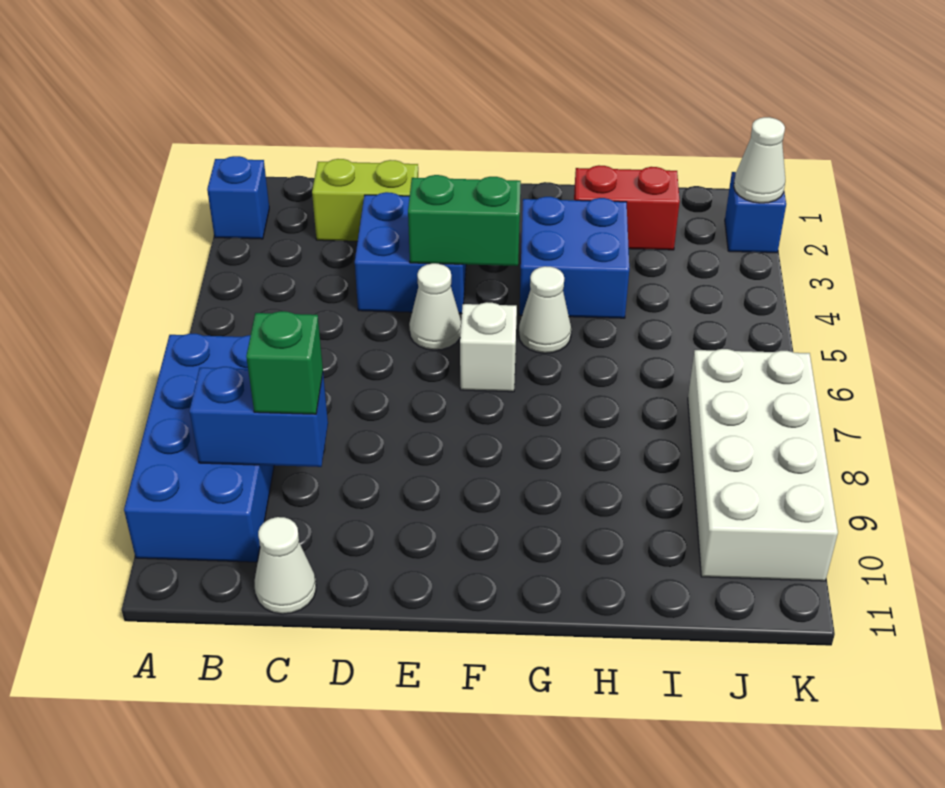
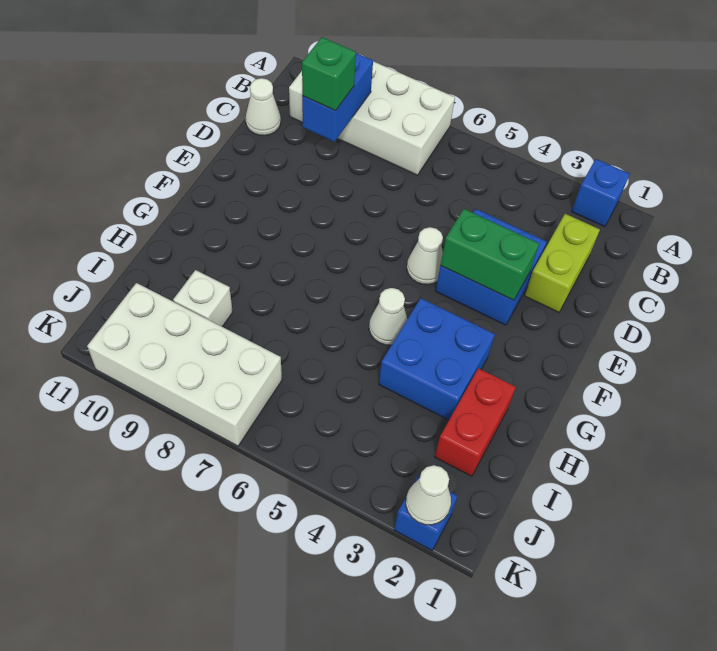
blue brick A7:B10 level 1 -> white brick A7:B10 level 1
green brick E4:F4 level 2 -> green brick E3:E4 level 2
white brick F6 level 1 -> white brick I9 level 1

